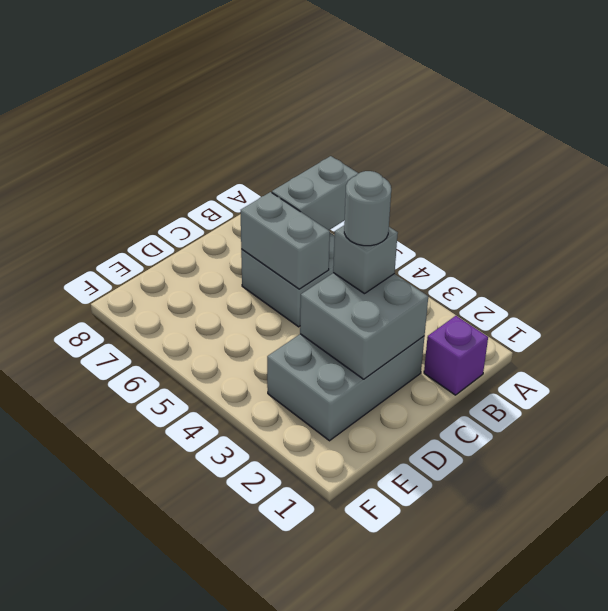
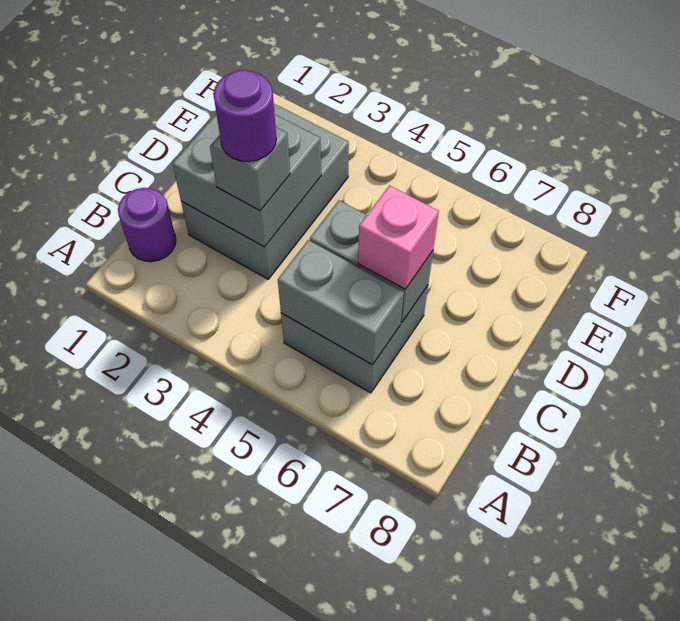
grey brick A6:B6 level 2 -> grey brick B5:B6 level 2
purple brick B1 level 1 -> purple round brick B1 level 1
grey round brick C3 level 4 -> purple round brick C3 level 4
none -> pink brick C6 level 3

